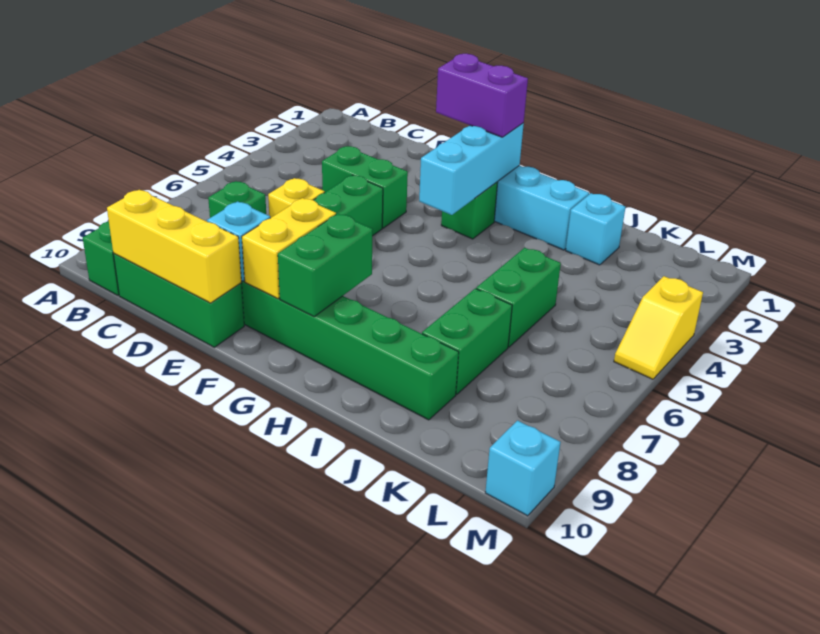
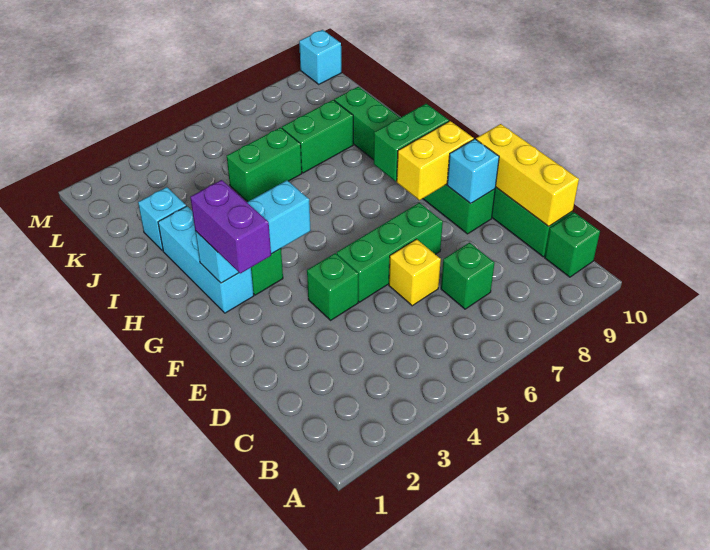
green brick D4:E4 level 1 -> green brick E4 level 1
yellow slope M4:M5 level 1 top 4 -> none

